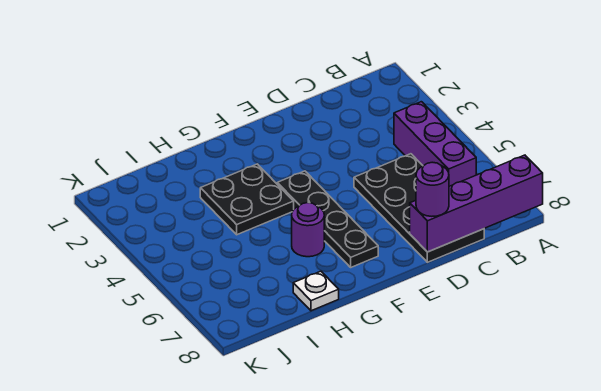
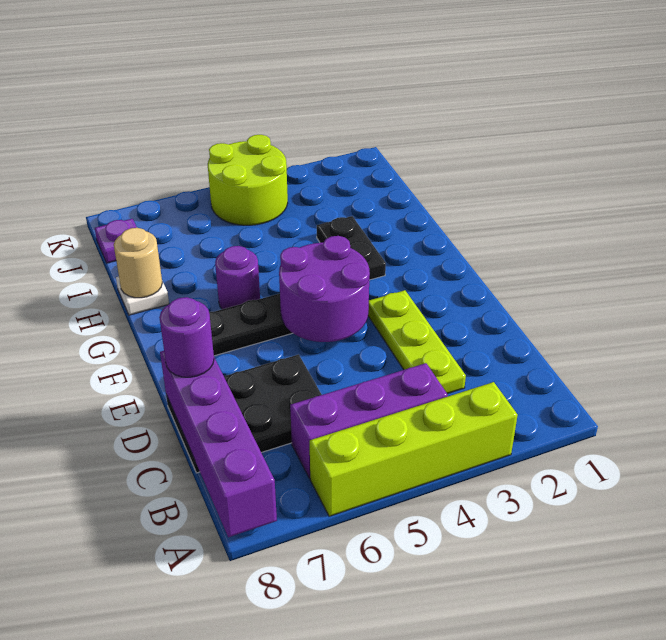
none -> lime brick A3:A6 level 1
none -> lime plate C3:E3 level 1
black plate C5:D8 level 1 -> black plate C6:D8 level 1
none -> purple round brick E4:F5 level 2
black plate G3:H4 level 1 -> black plate G3:H3 level 1
none -> tan round brick H8 level 2
none -> lime round brick J4:K5 level 1
none -> purple plate J8 level 1

